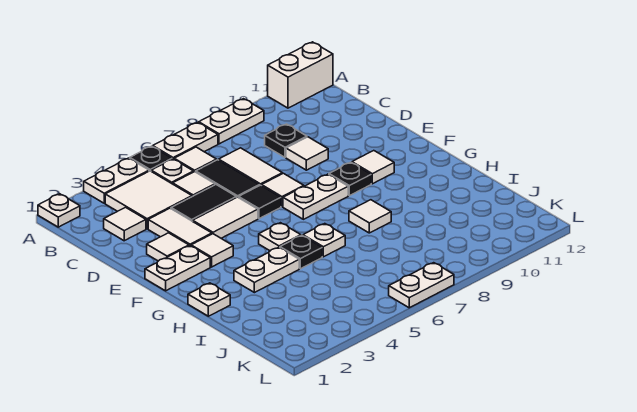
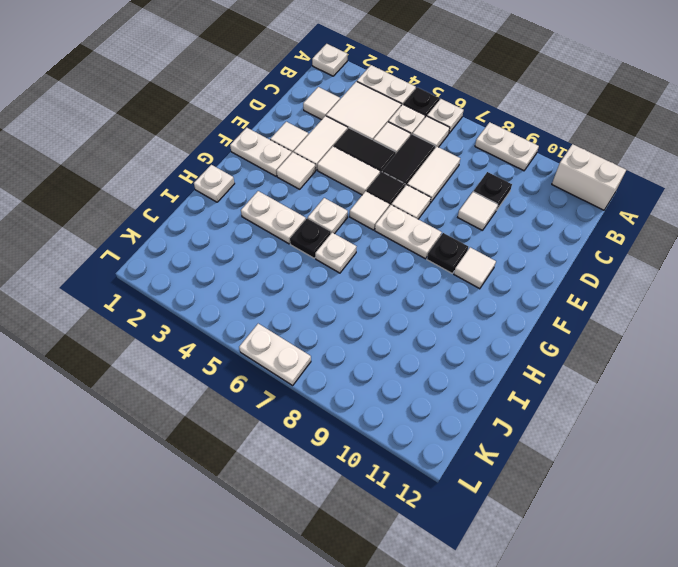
white plate A6:A7 level 1 -> white plate A6 level 1
white tile H8 level 1 -> white tile F6 level 1

